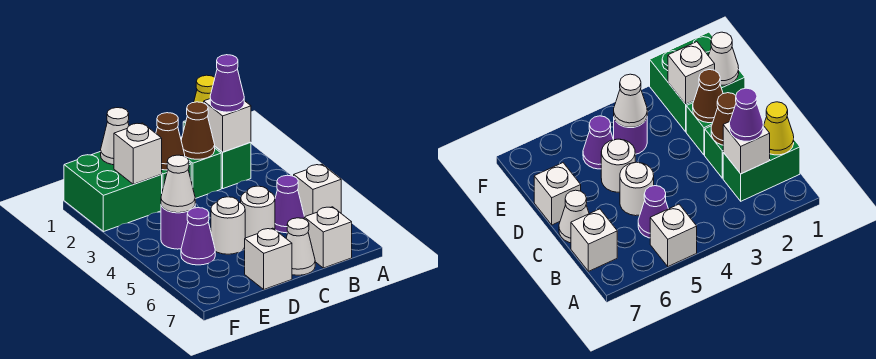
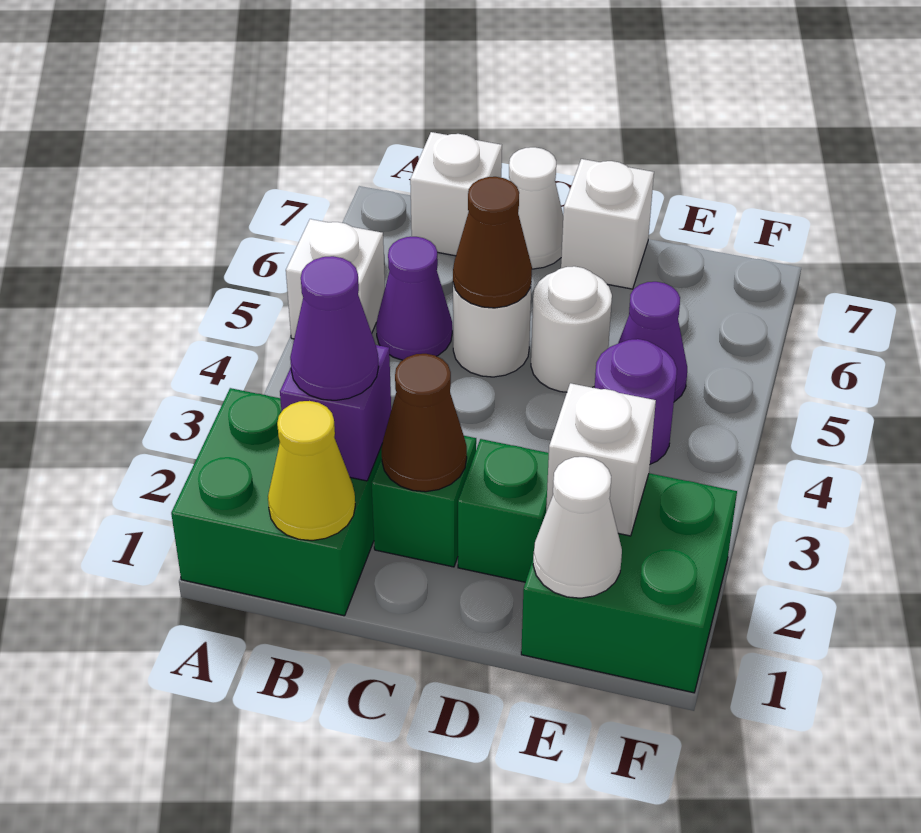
green brick B1:B2 level 1 -> green brick A1:B2 level 1
white brick B2 level 2 -> purple brick B2 level 2
brown cone D2 level 2 -> brown cone C5 level 2
white cone E4 level 2 -> none

